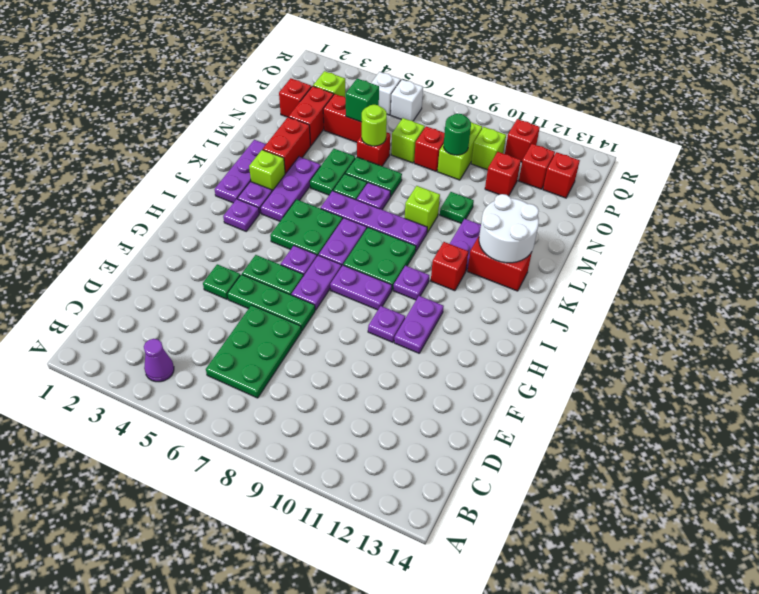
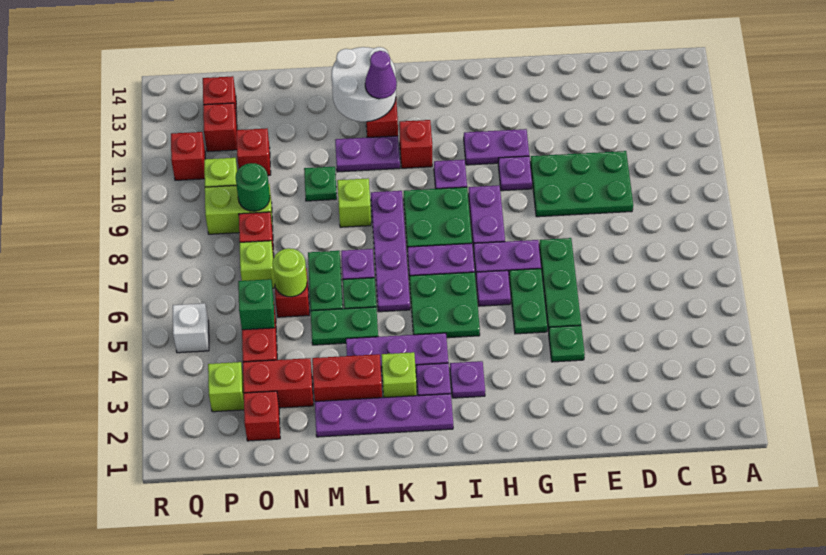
purple cone B4 level 1 -> purple cone K12 level 3
green plate C6:E7 level 1 -> green plate D9:F10 level 1
purple plate J2:L2 level 1 -> purple plate J2:M2 level 1
white brick Q6 level 1 -> none

